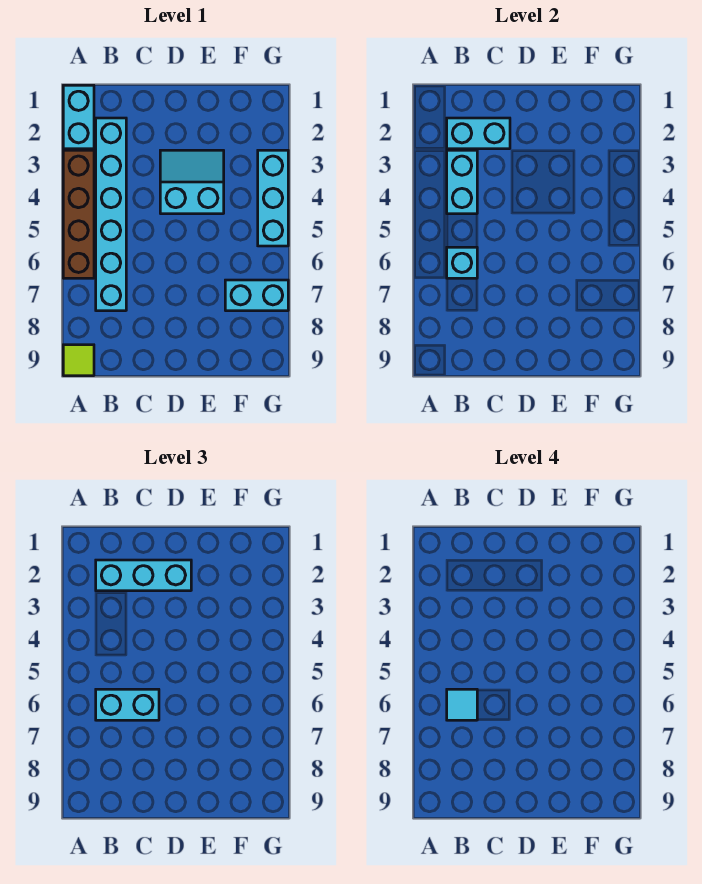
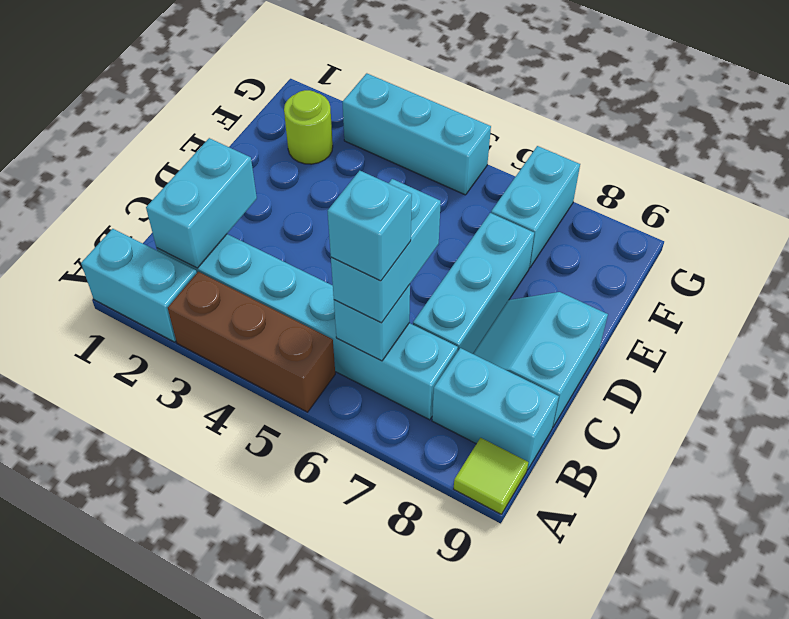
brown brick A3:A6 level 1 -> brown brick A3:A5 level 1
cyan brick B2:D2 level 3 -> cyan brick C7:E7 level 1
cyan brick B3:B4 level 2 -> cyan brick B8:B9 level 1
cyan tile B6 level 4 -> cyan brick B6 level 4
cyan slope D3:E4 level 1 top 4 -> cyan slope C8:D9 level 1 top 9
none -> lime round brick F2 level 1

